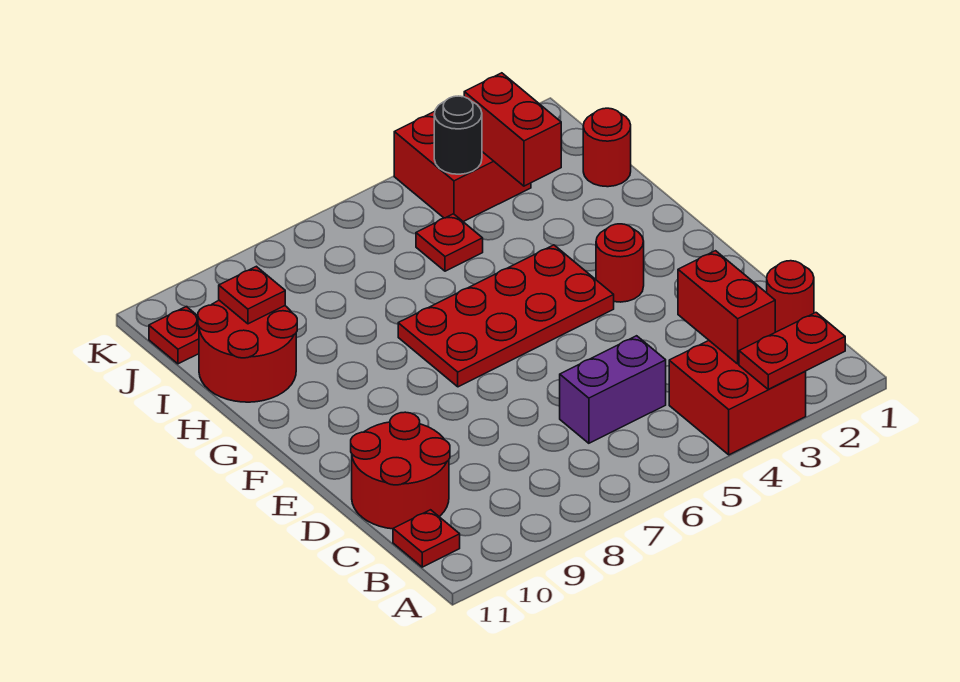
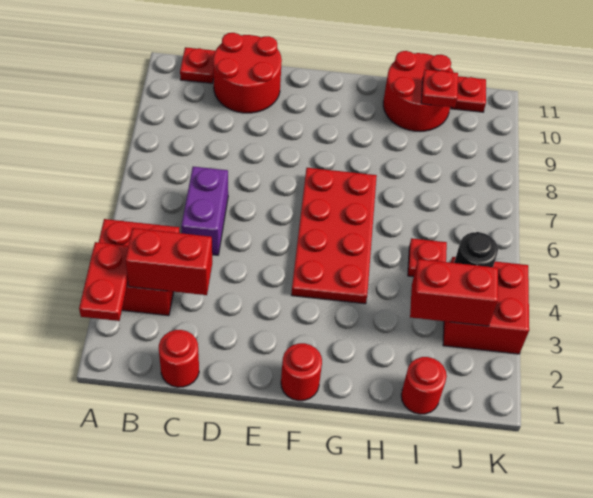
red round brick F3 level 1 -> red round brick F1 level 1

